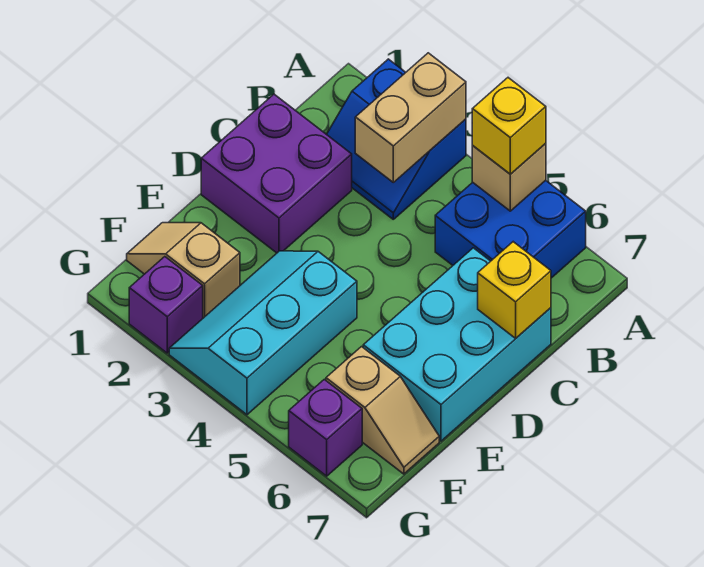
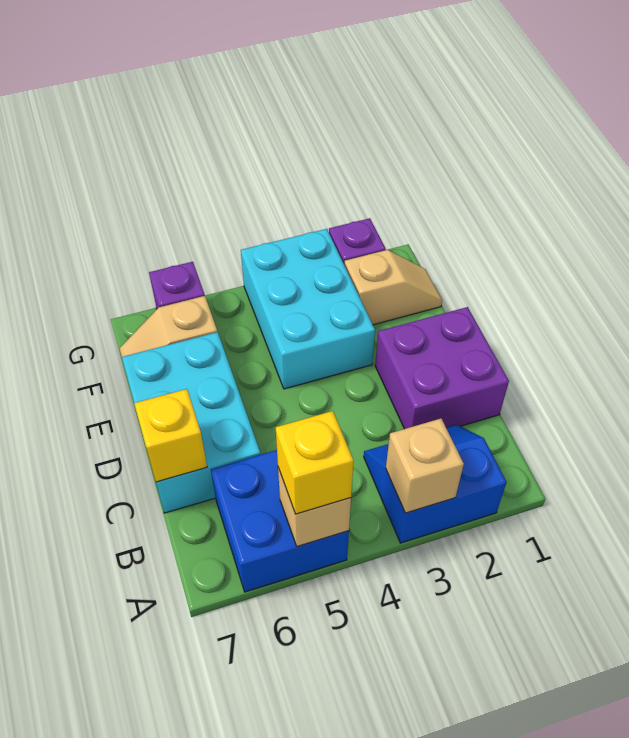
tan brick A3:B3 level 2 -> tan brick A3 level 2
cyan slope E3:G4 level 1 top 4 -> cyan brick E3:G4 level 1

